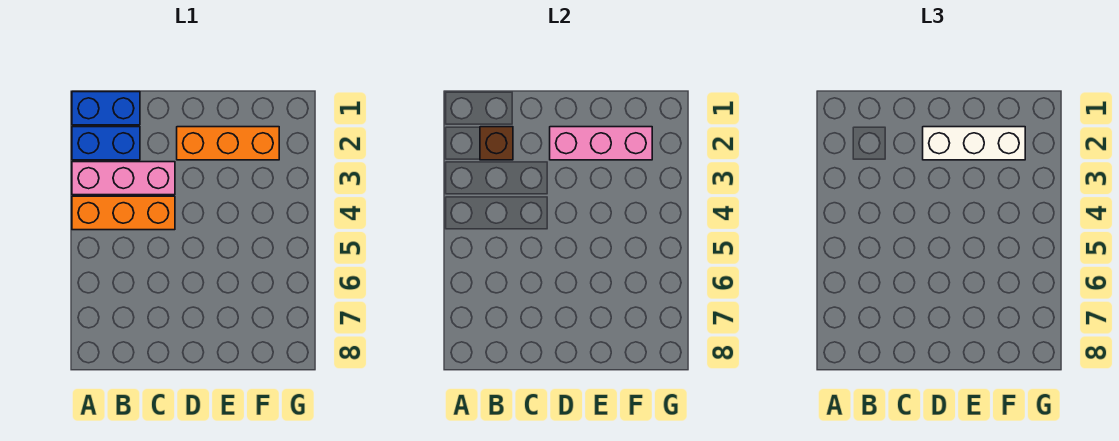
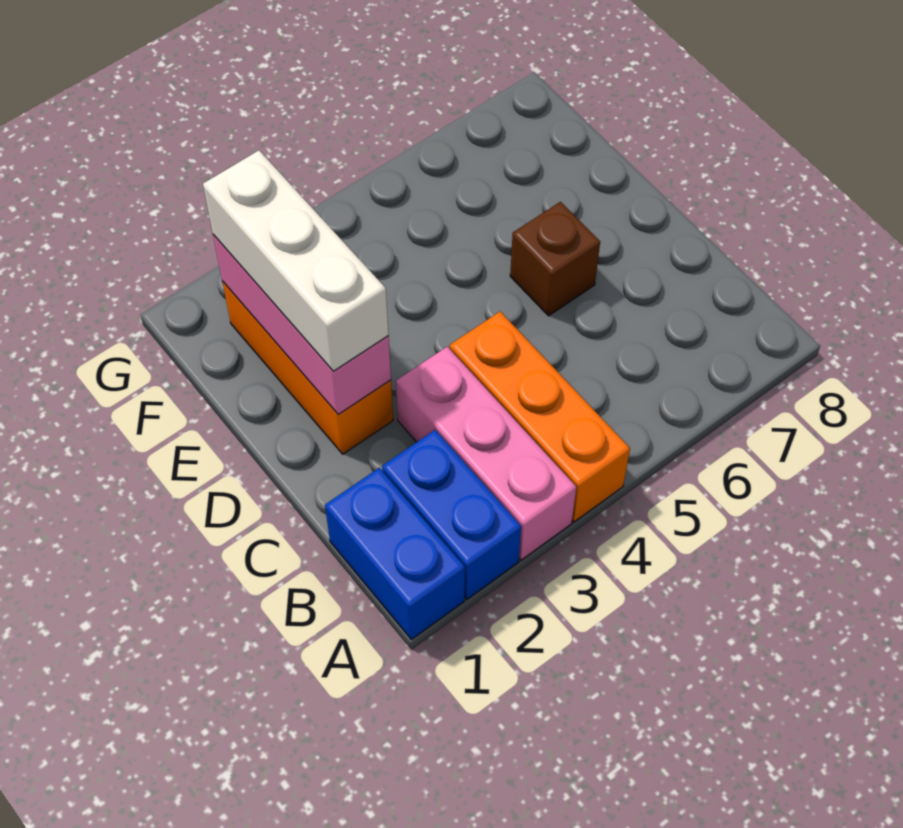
brown brick B2 level 2 -> brown brick D6 level 1

